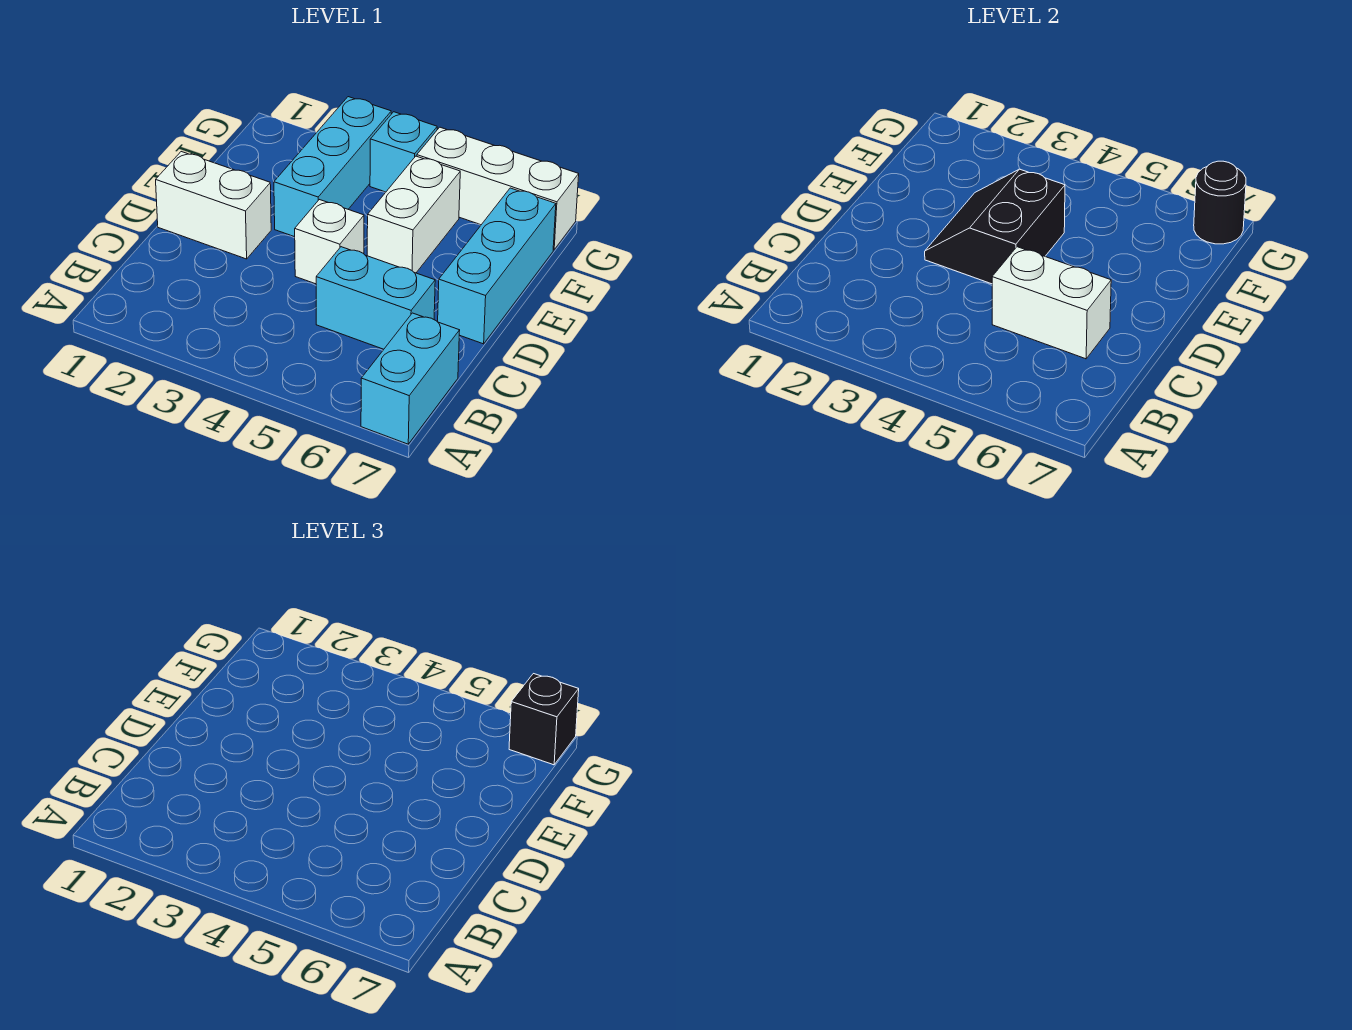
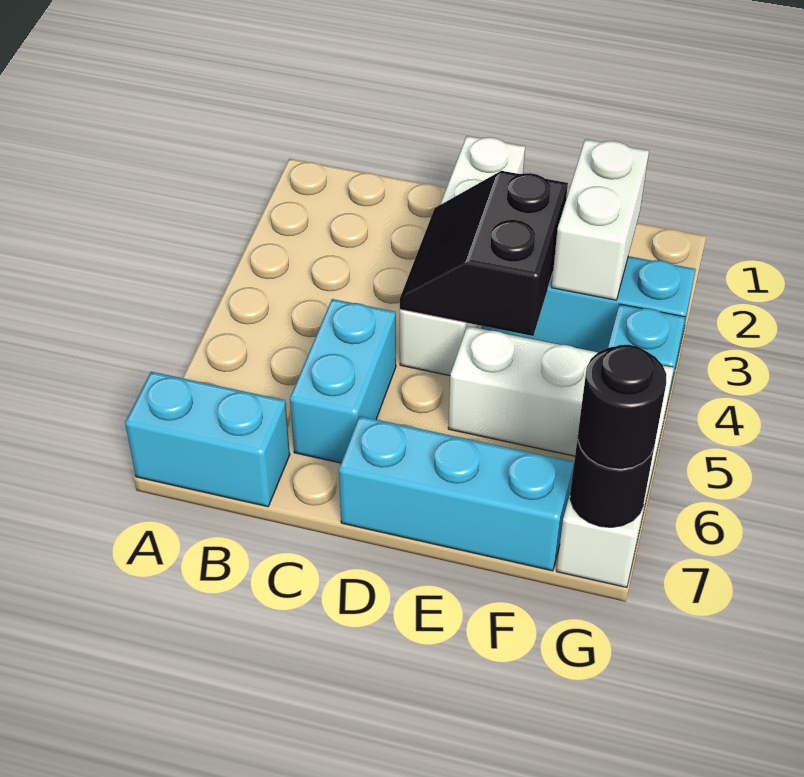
white brick C5:C6 level 2 -> white brick F2:F3 level 2
black slope D3:E4 level 2 top 4 -> black slope D3:E4 level 2 top E
black brick G7 level 3 -> black round brick G7 level 3

